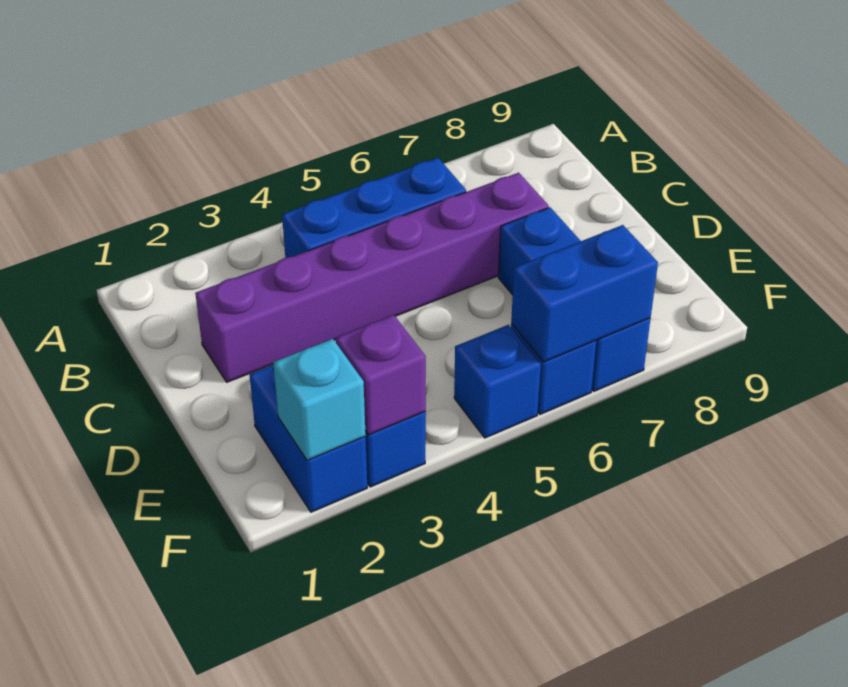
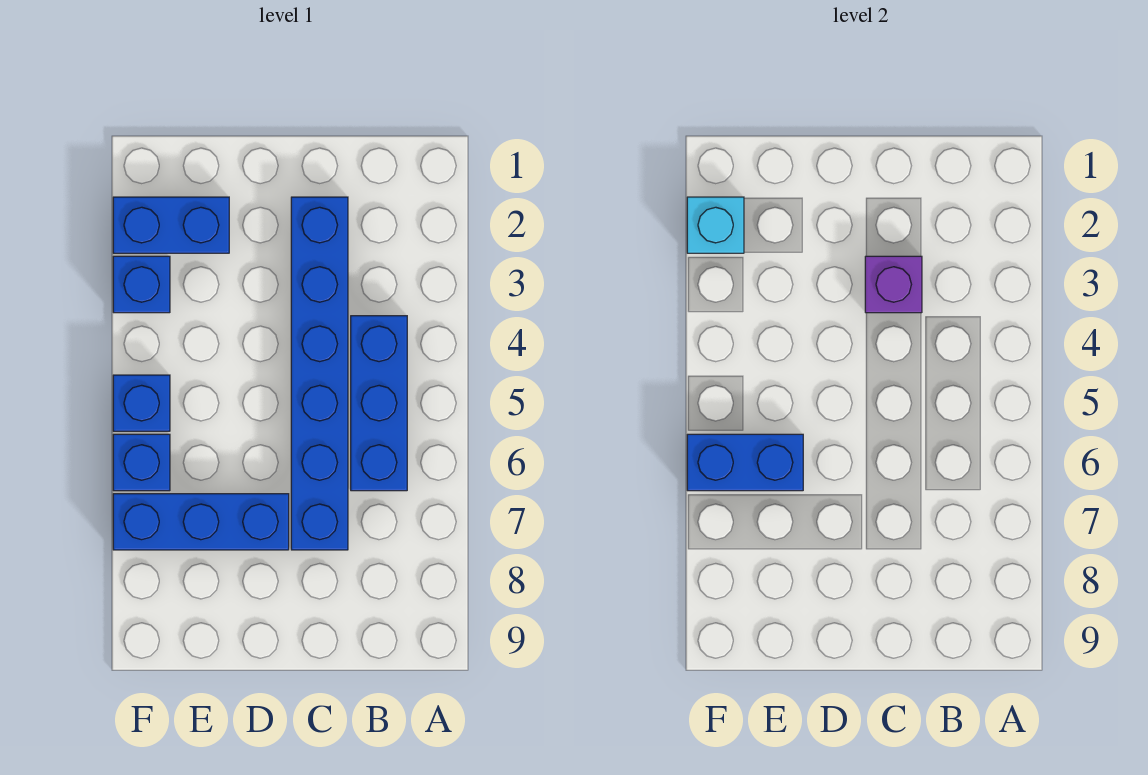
purple brick C2:C7 level 1 -> blue brick C2:C7 level 1
purple brick F3 level 2 -> purple brick C3 level 2
blue brick F6:F7 level 2 -> blue brick E6:F6 level 2

